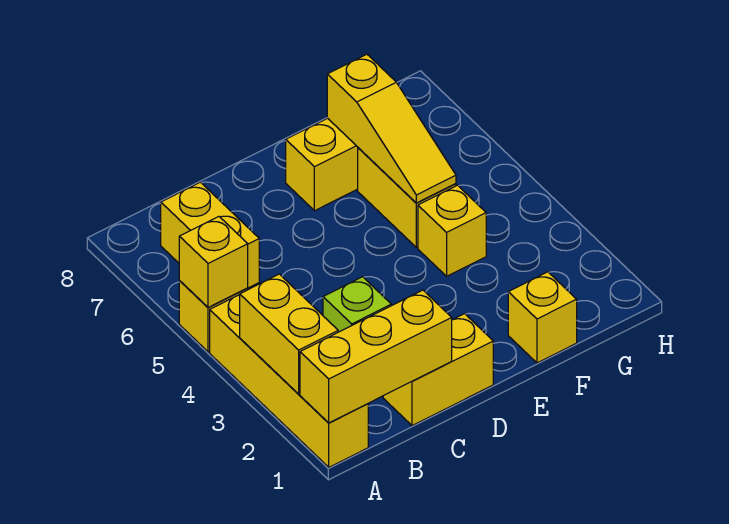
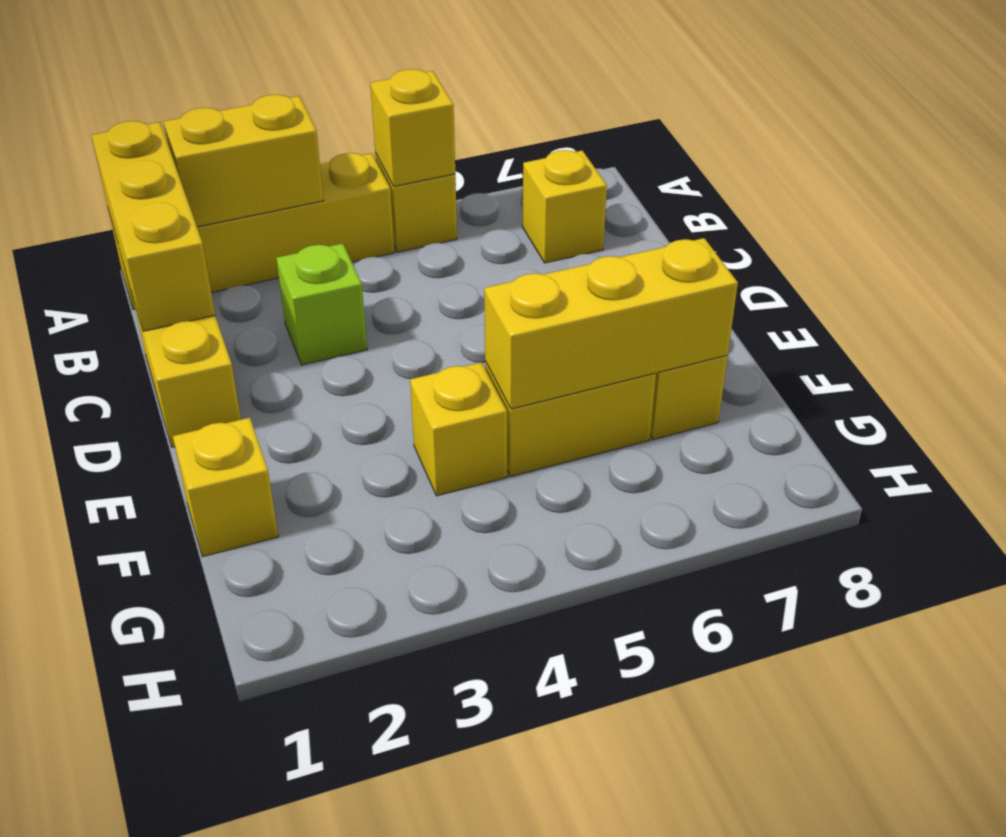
yellow brick B6:B7 level 1 -> yellow brick B7 level 1
yellow slope F5:F7 level 2 top 7 -> yellow brick F5:F7 level 2

